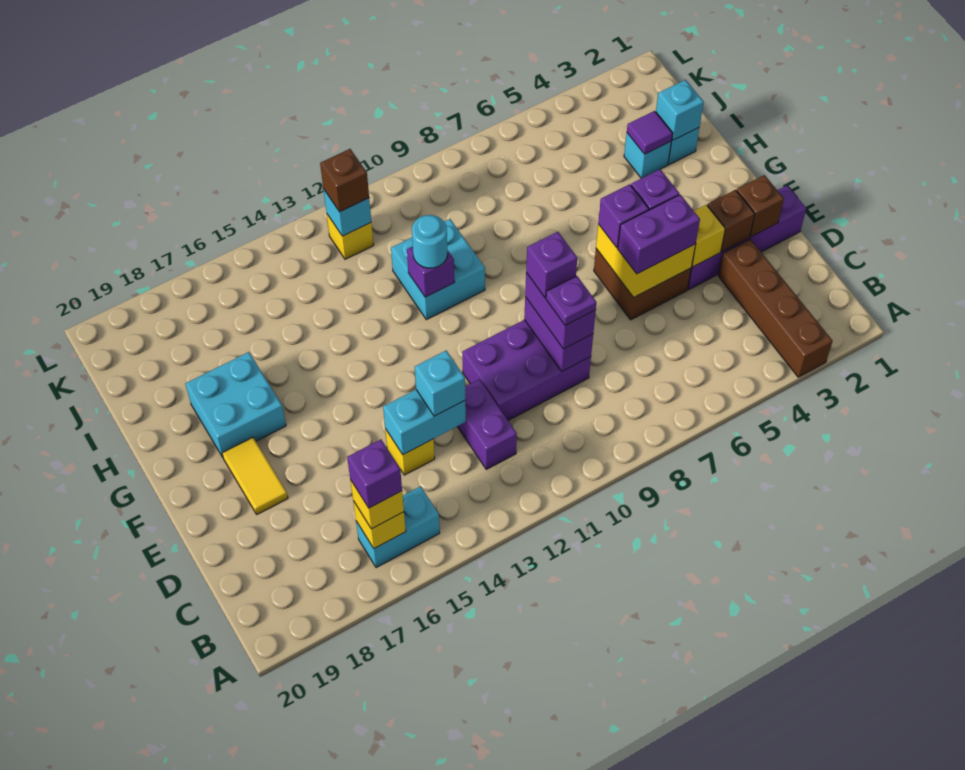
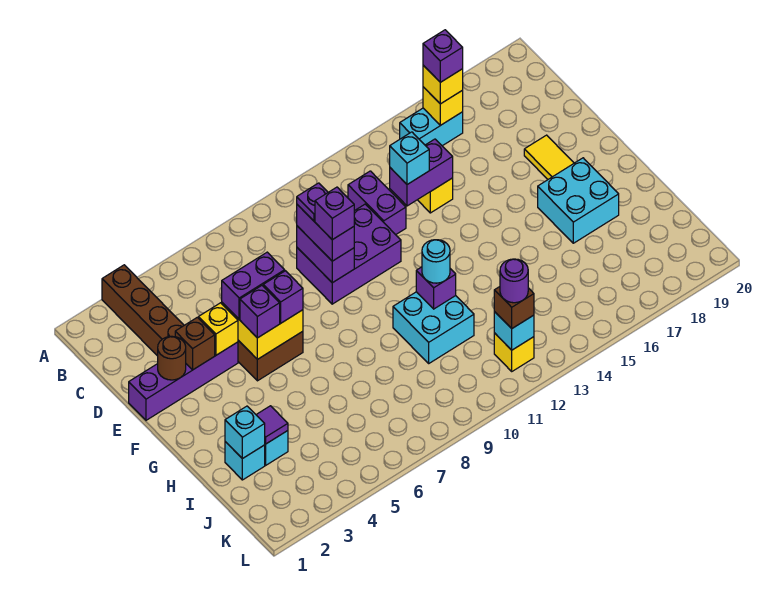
cyan brick D13:D14 level 2 -> purple brick D13:D14 level 2
brown brick E2 level 2 -> brown round brick E2 level 2
none -> purple round brick K12 level 4

